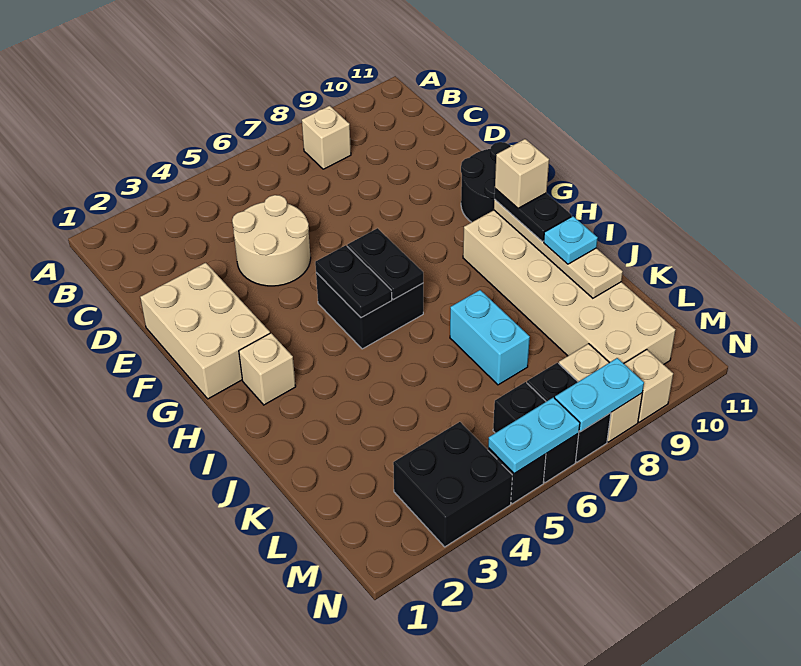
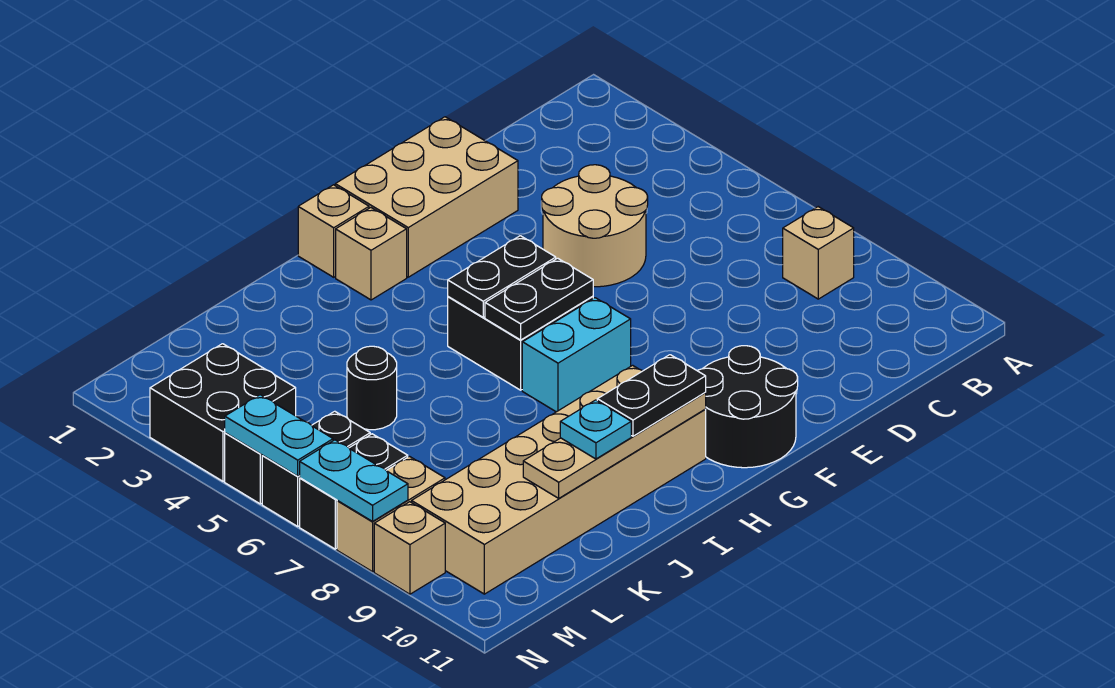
tan brick H10 level 4 -> tan brick H1 level 1
cyan brick J7:K7 level 1 -> cyan brick G7:H7 level 1
none -> black round brick K5 level 1

